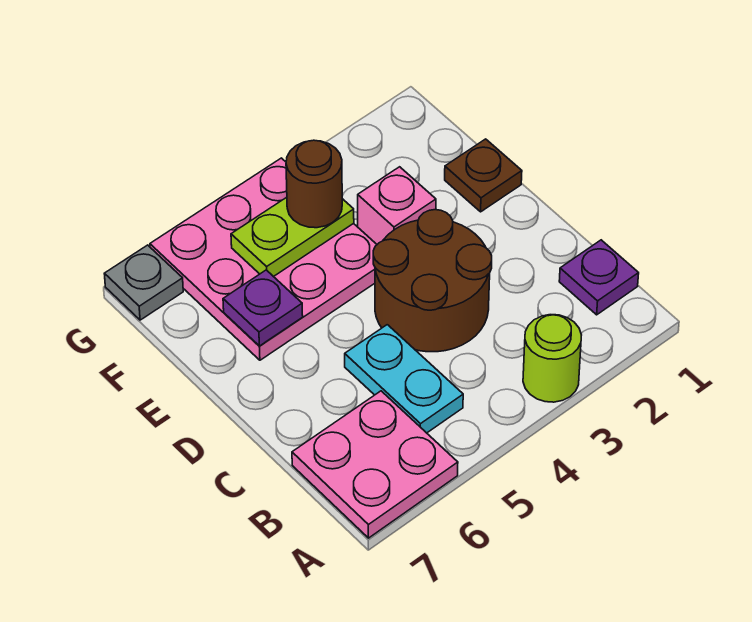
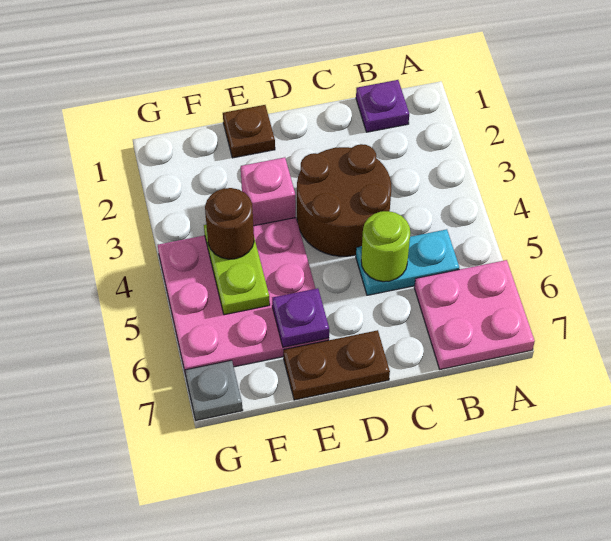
lime round brick A3 level 1 -> lime round brick C5 level 2
none -> brown plate D7:E7 level 1

